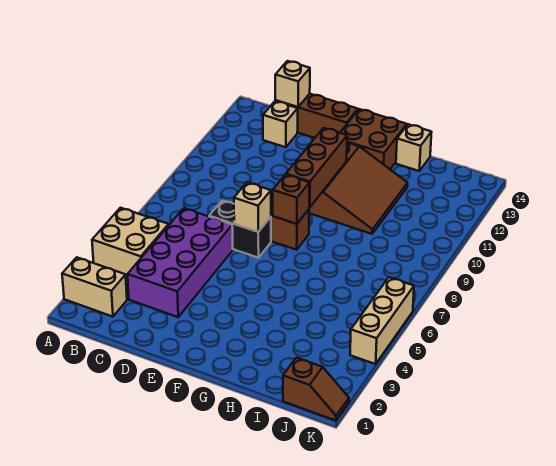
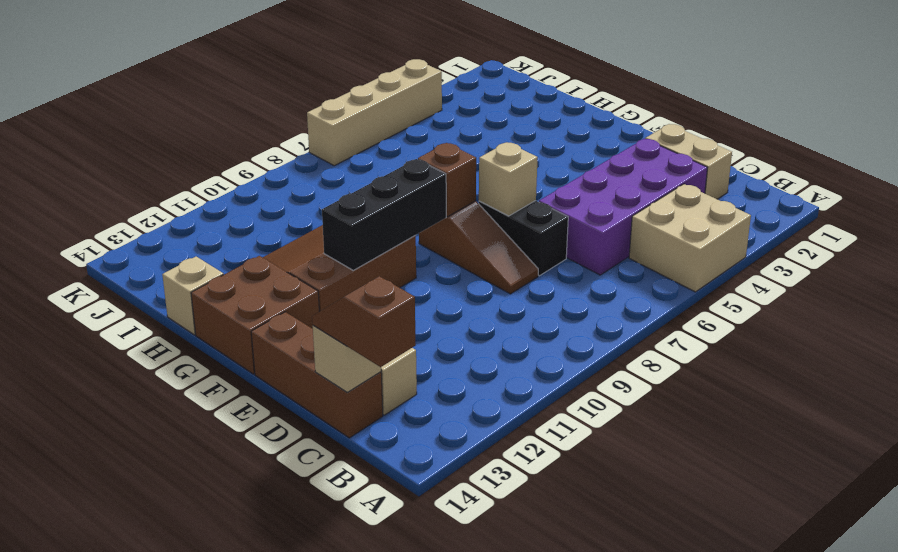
tan brick A2:B2 level 1 -> tan brick C2:D2 level 1
brown brick F9:F11 level 2 -> black brick F9:F11 level 2
brown slope J1:K1 level 1 top J -> brown slope B14:C14 level 3 top B
tan brick K4:K6 level 1 -> tan brick K4:K7 level 1

